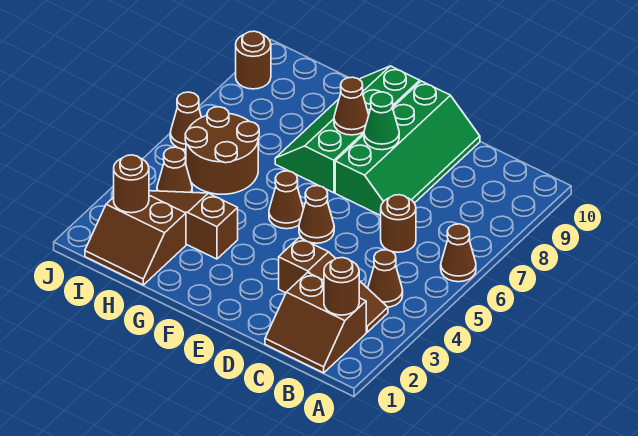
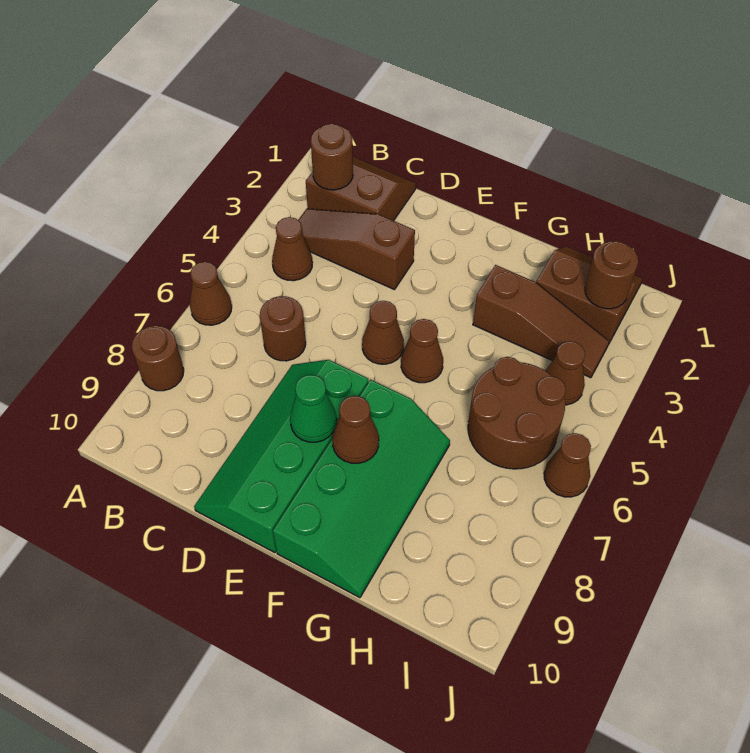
brown round brick J9 level 1 -> brown round brick A8 level 1

